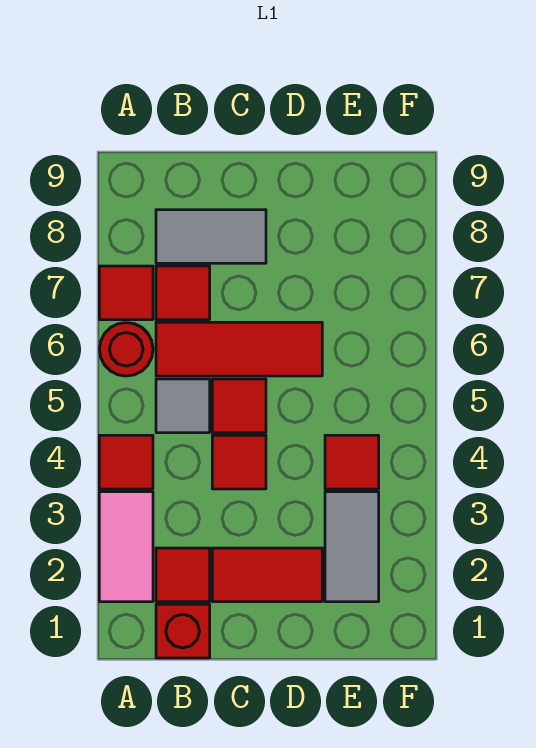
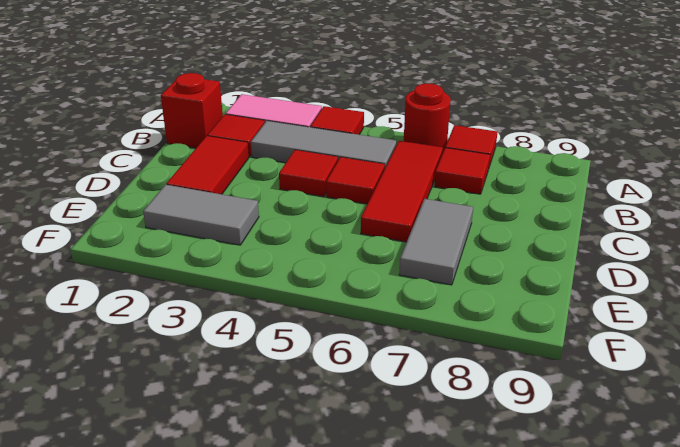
grey tile B5 level 1 -> grey tile B3:B5 level 1
grey tile B8:C8 level 1 -> grey tile D7:E7 level 1
red tile E4 level 1 -> none

